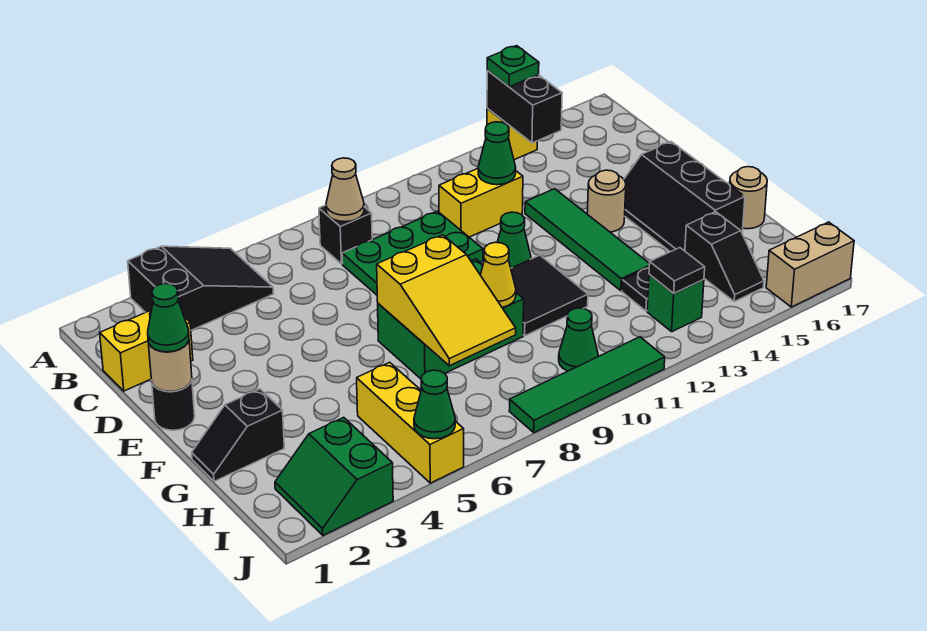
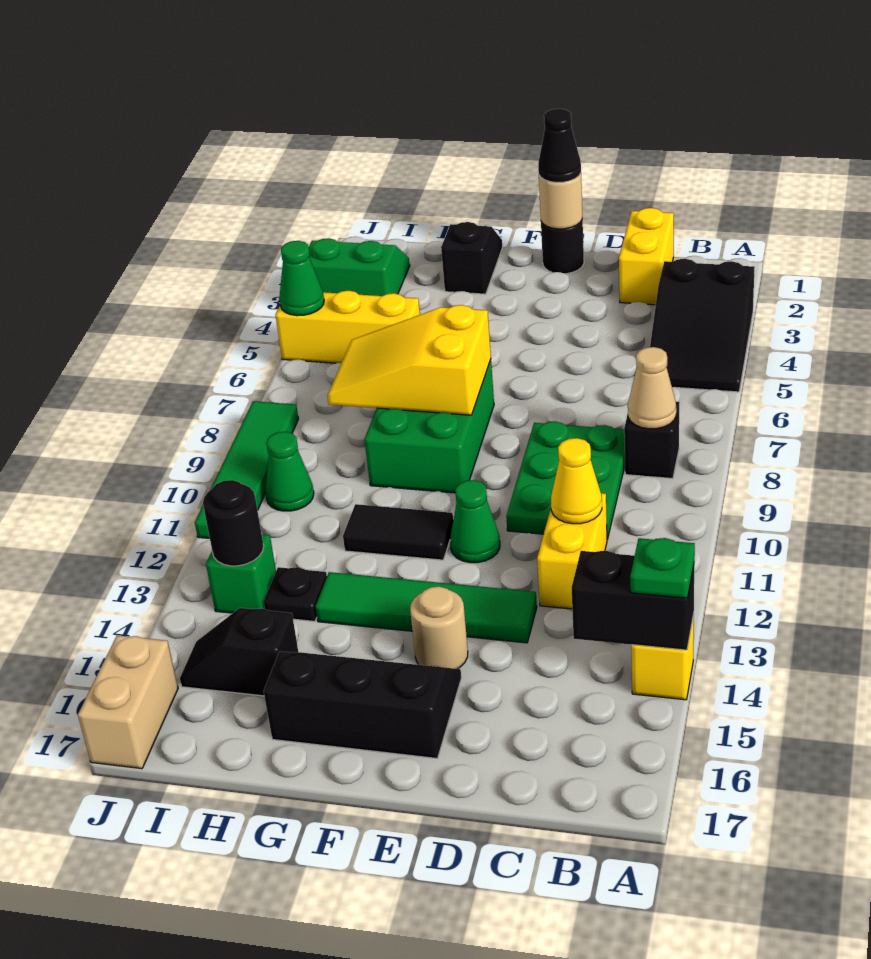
green cone C12 level 2 -> none
green cone E1 level 3 -> black cone E1 level 3
black tile F10:G11 level 1 -> black tile F11:G11 level 1
yellow cone G9 level 2 -> yellow cone C11 level 2
tan round brick G17 level 1 -> none
black tile I13 level 2 -> black round brick I13 level 2

